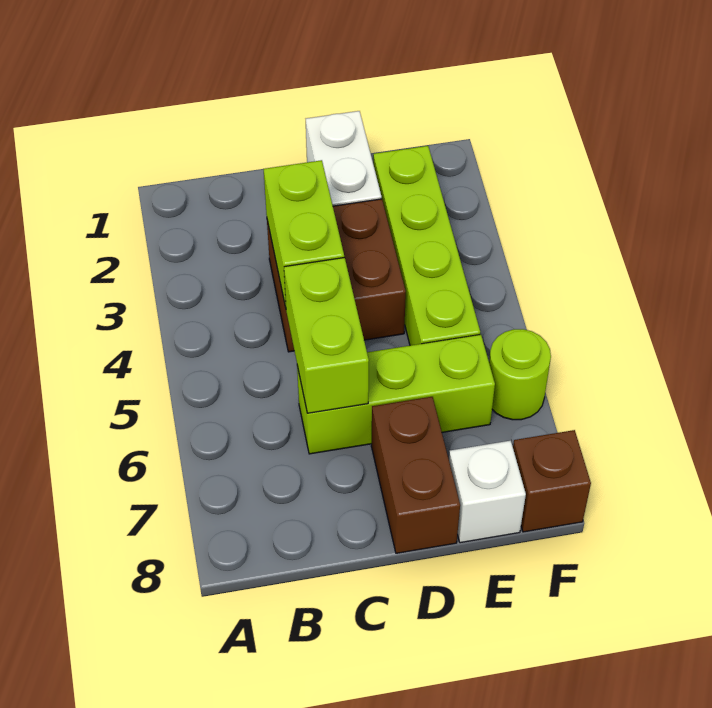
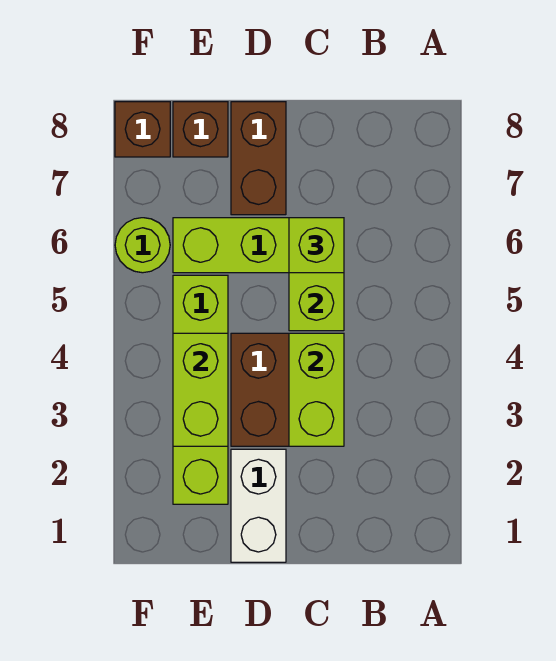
none -> lime brick C6 level 3
none -> lime brick E3:E4 level 2
white brick E8 level 1 -> brown brick E8 level 1

